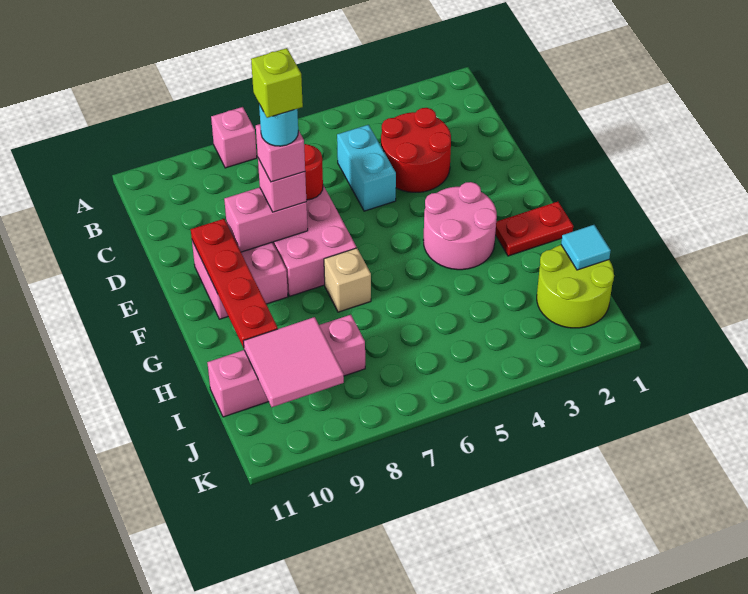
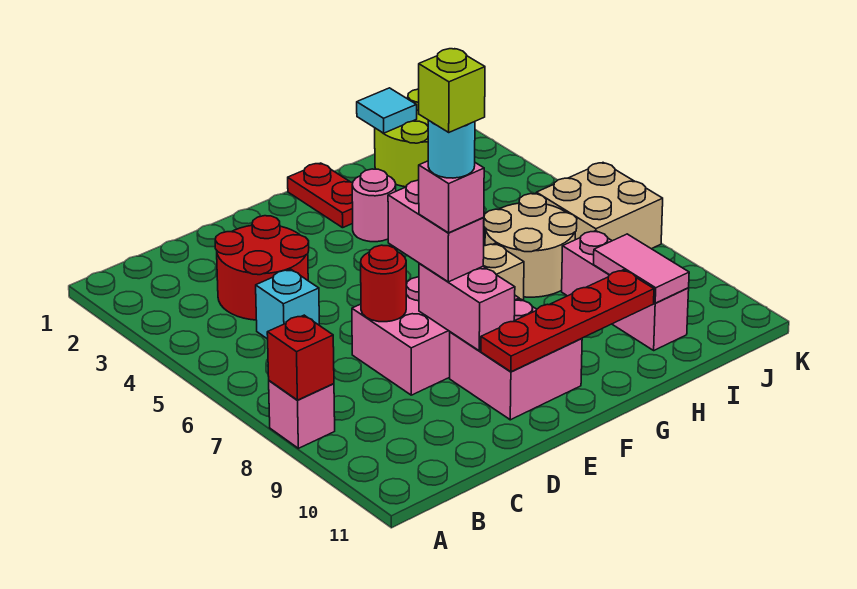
none -> red brick A8 level 2
cyan brick C5:D5 level 1 -> cyan brick C5 level 1
pink brick E8 level 3 -> pink brick E7:E8 level 3
pink round brick F3:G4 level 1 -> pink round brick G3 level 1
none -> tan round brick H6:I7 level 1
pink brick I8:I11 level 1 -> pink brick I8:I10 level 1
pink tile I9:J10 level 2 -> pink tile I9:I10 level 2
none -> tan brick J6:K7 level 1

